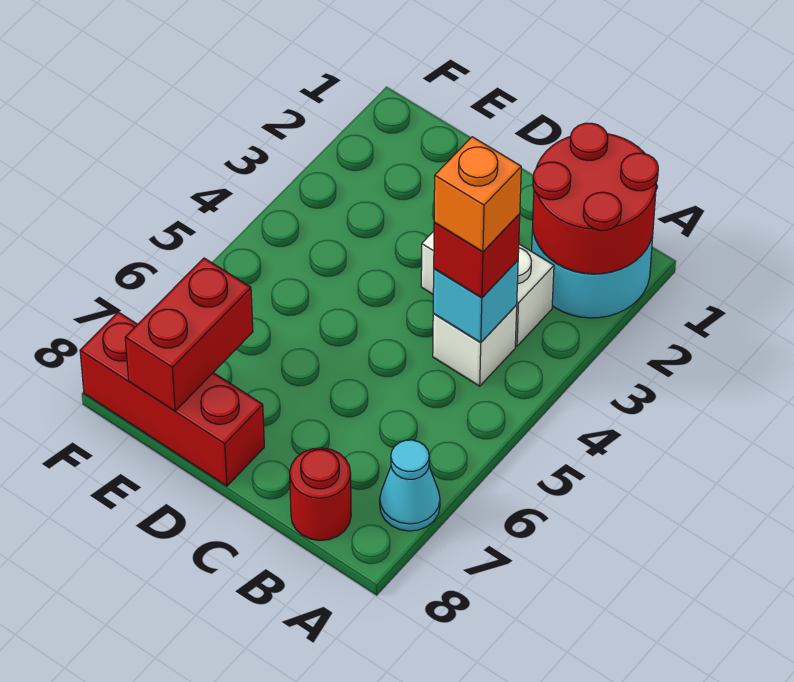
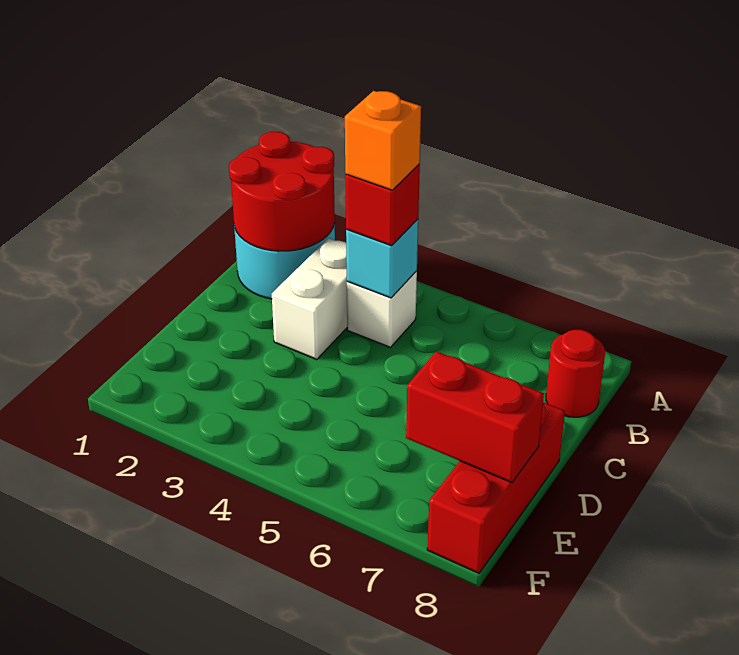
cyan cone A7 level 1 -> none

